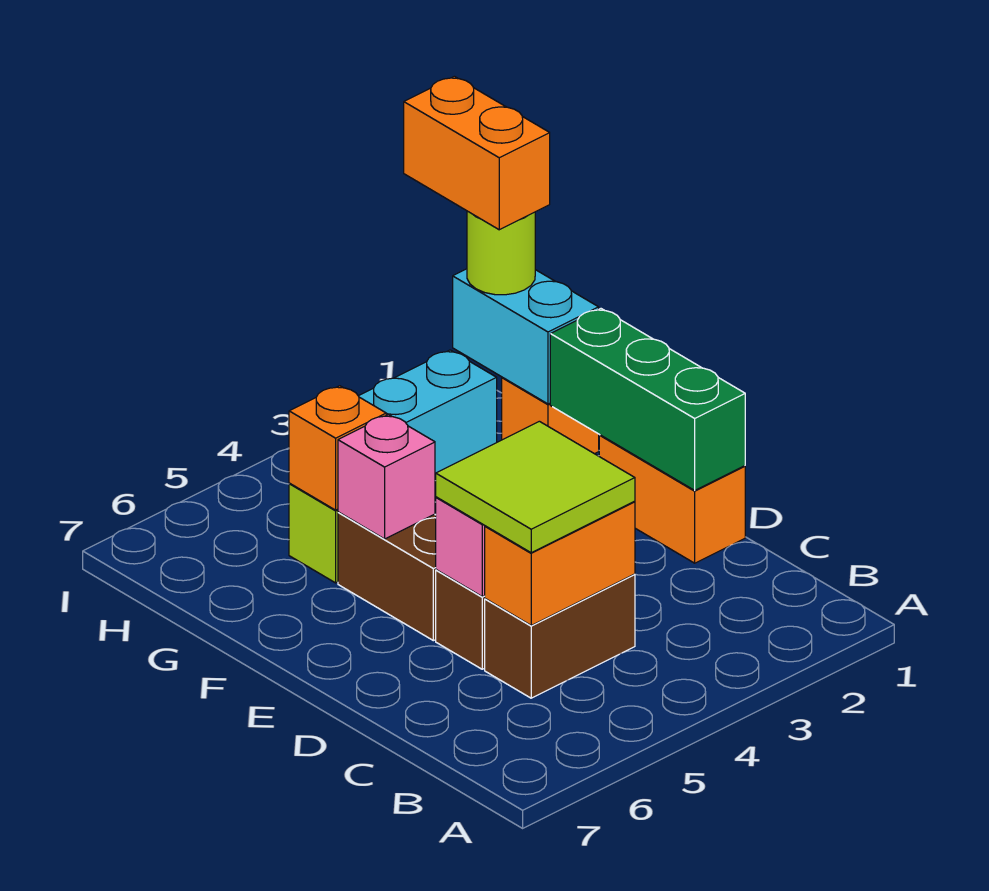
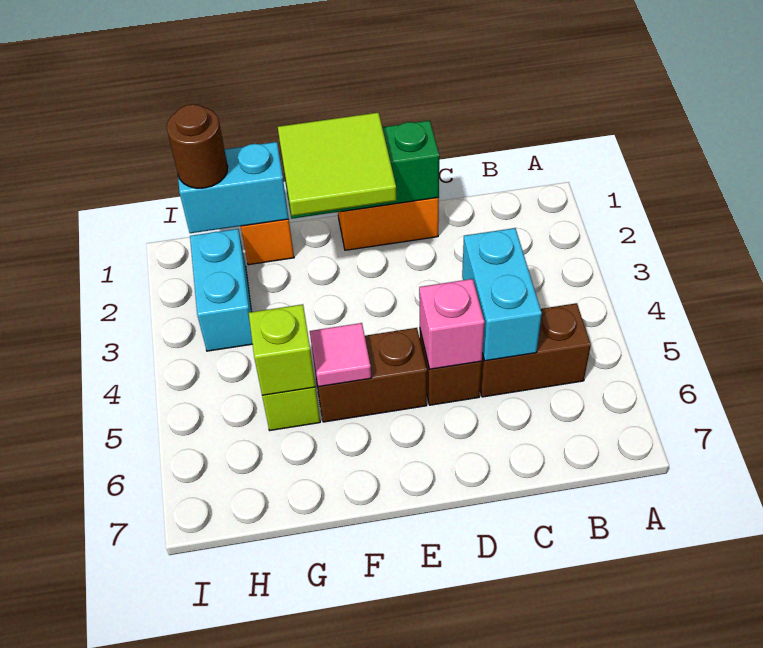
brown brick C4:C5 level 1 -> brown brick B5:C5 level 1
orange brick C4:C5 level 2 -> cyan brick C4:C5 level 2
lime tile C4:D5 level 3 -> lime tile E1:F2 level 3
pink brick F5 level 2 -> pink tile F5 level 2
orange brick G5 level 2 -> lime brick G5 level 2
lime round brick H1 level 3 -> brown round brick H1 level 3
orange brick H1:I1 level 4 -> none

